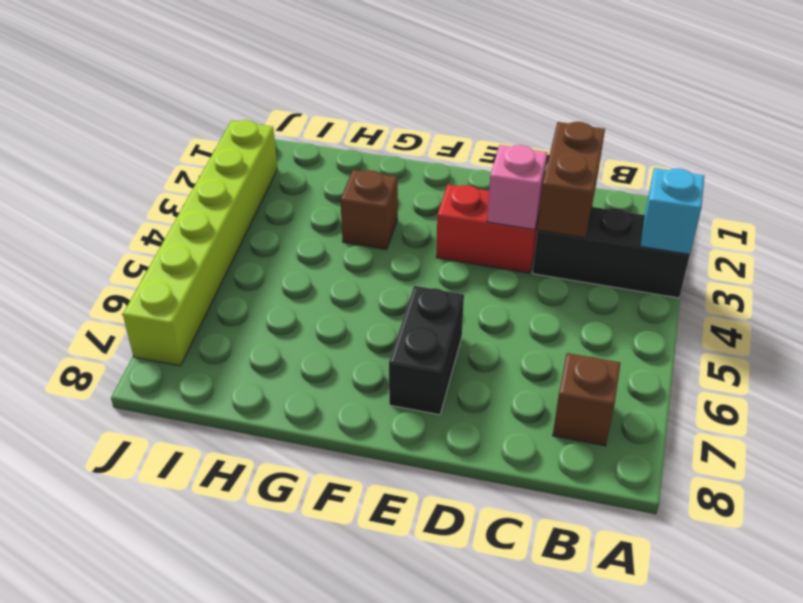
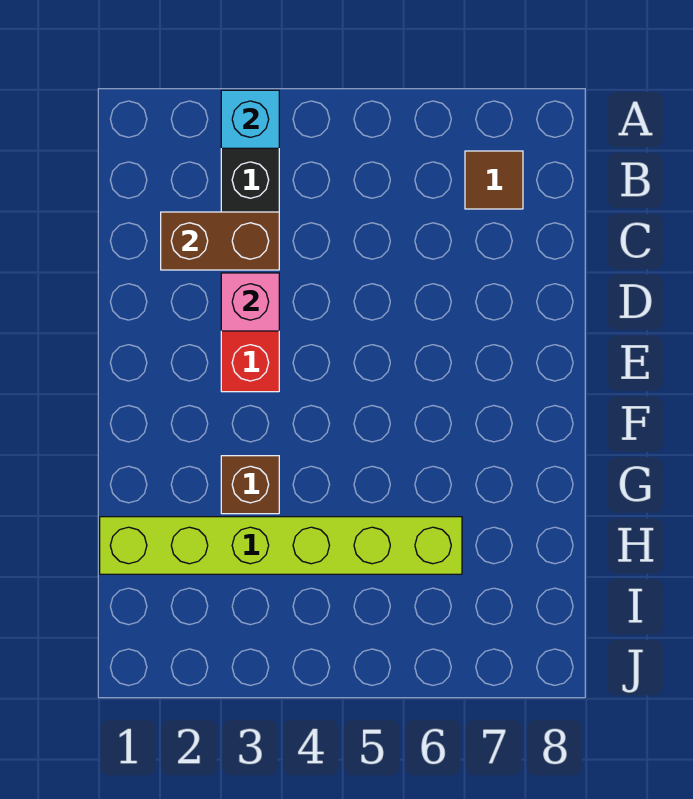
brown brick B7 level 1 -> brown tile B7 level 1
black brick E6:E7 level 1 -> none
lime brick J2:J7 level 1 -> lime brick H1:H6 level 1

